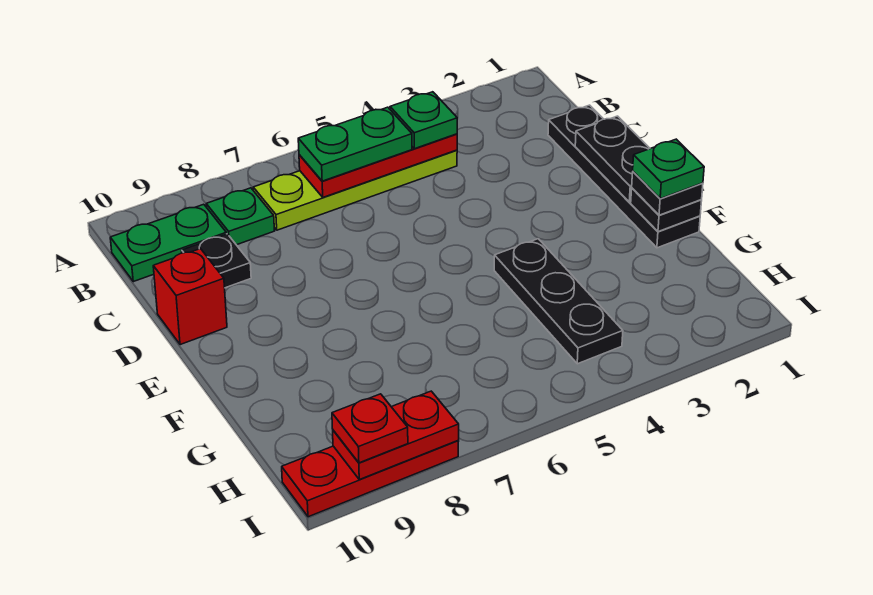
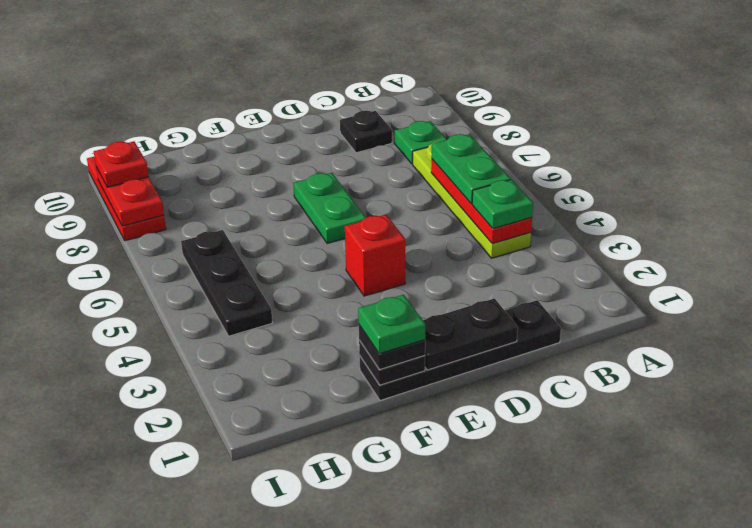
green plate B9:B10 level 1 -> green plate E6:E7 level 1
red brick D10 level 1 -> red brick E4 level 1
black plate F4:H4 level 1 -> black plate H4:H6 level 1

